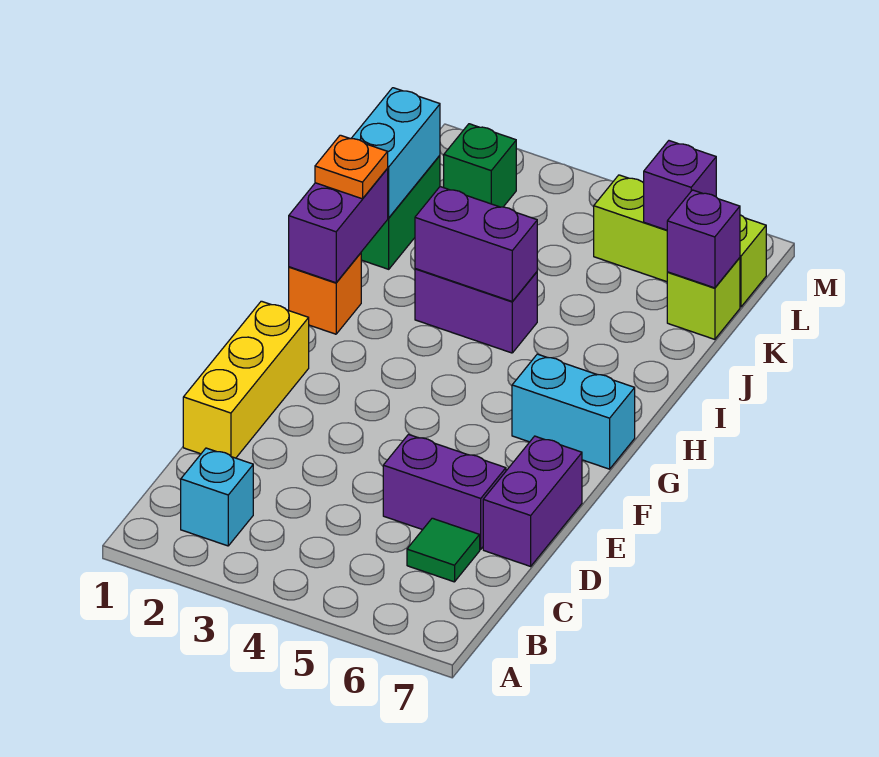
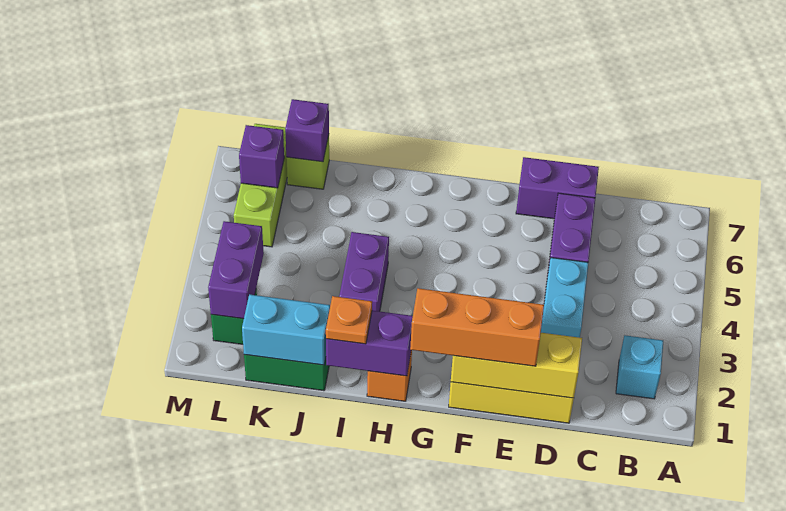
green tile C6 level 1 -> none
none -> yellow brick D1:F1 level 2
none -> orange brick E1:G1 level 3
cyan brick G6:G7 level 1 -> cyan brick D3:D4 level 1
purple brick I3:I4 level 2 -> purple brick L2:L3 level 2

